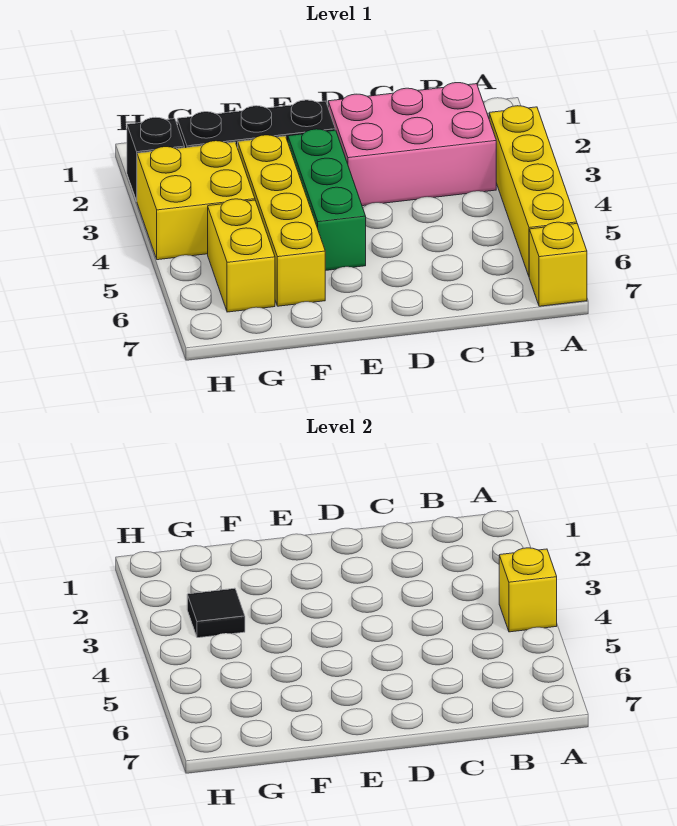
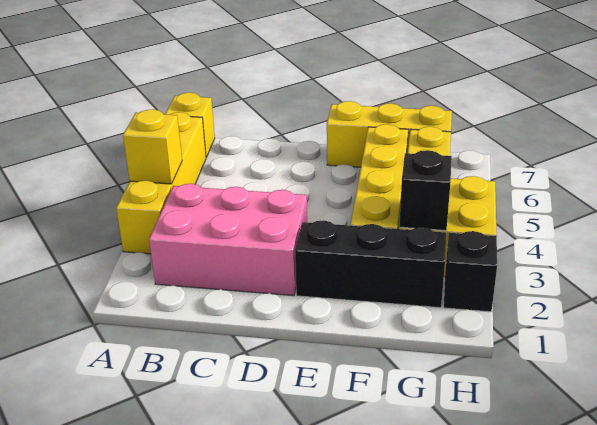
green brick E3:E5 level 1 -> none
none -> yellow brick E7:G7 level 1
black tile G3 level 2 -> black brick G3 level 2

